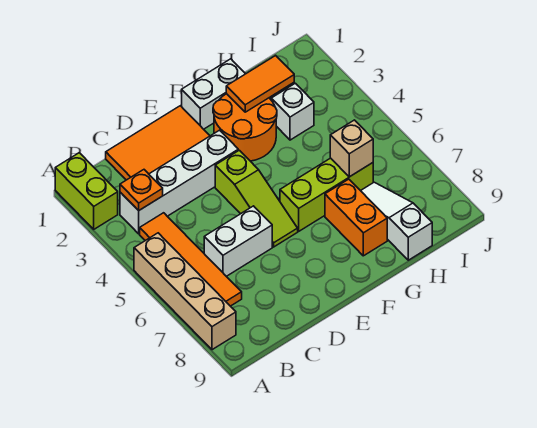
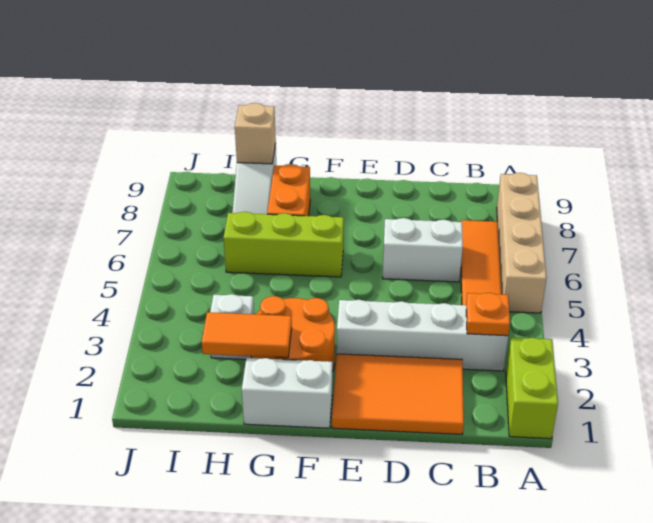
lime slope E4:E6 level 1 top 4 -> none
tan brick H6 level 2 -> tan brick H9 level 2

